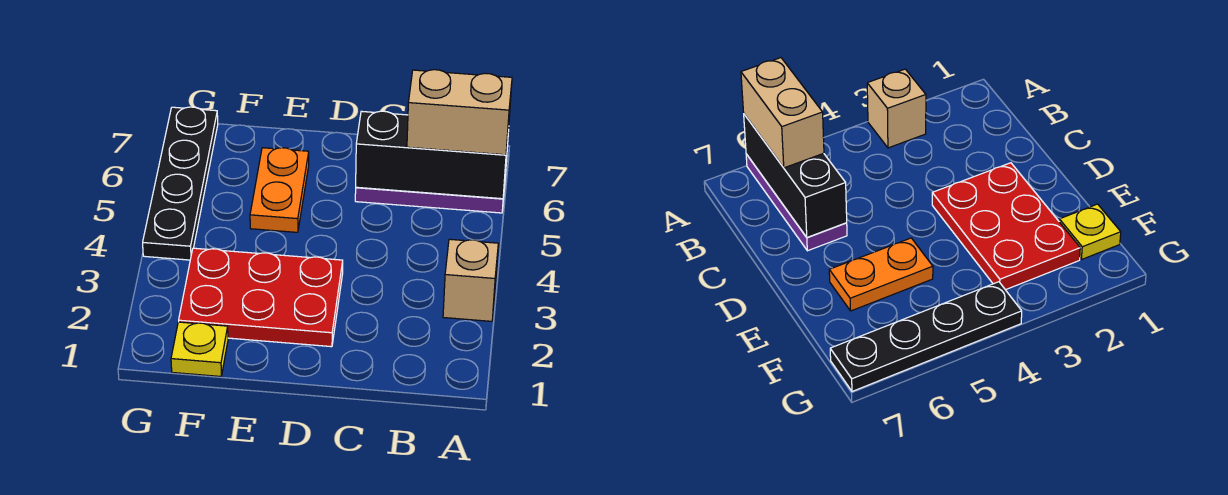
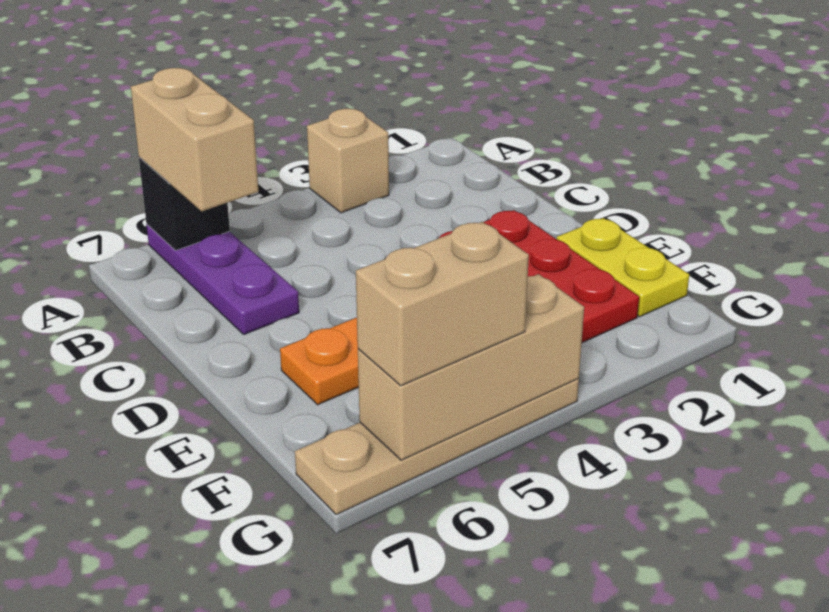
black brick A6:C6 level 2 -> black brick A6 level 2
yellow plate F1 level 1 -> yellow plate E1:F1 level 1
black plate G4:G7 level 1 -> tan plate G4:G7 level 1
none -> tan brick G4:G6 level 2
none -> tan brick G5:G6 level 3

